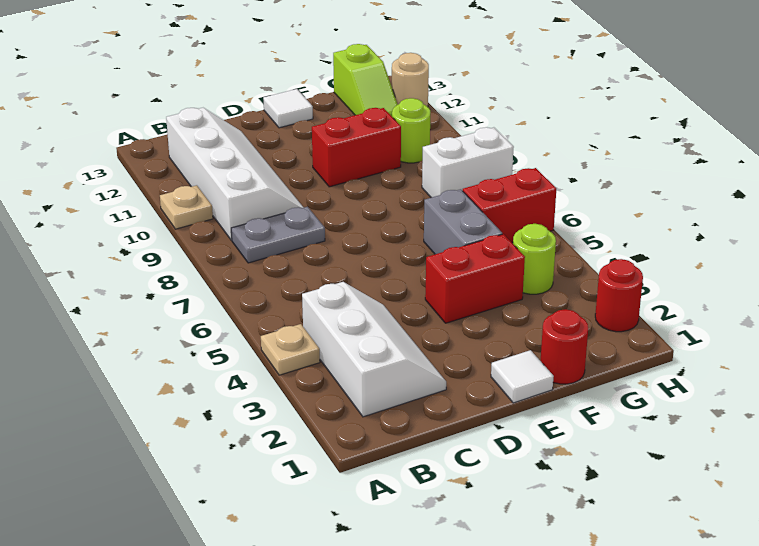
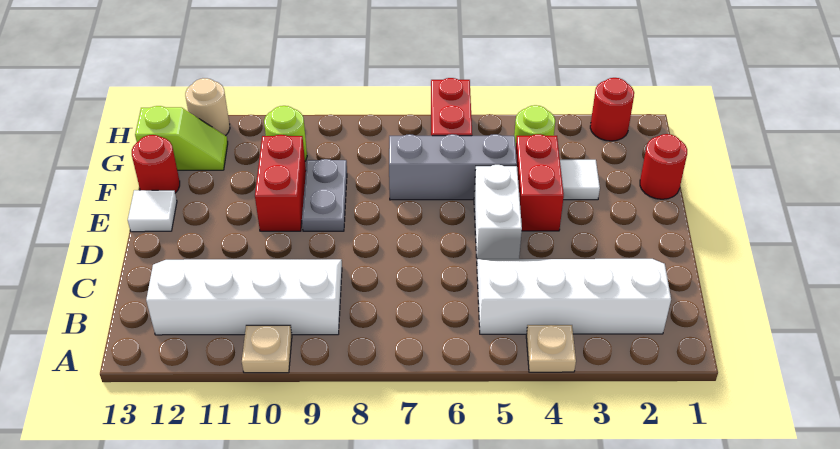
white slope B2:C4 level 1 top B -> white slope B2:C5 level 1 top B
grey plate B8:C8 level 1 -> grey plate E9:F9 level 1
white tile E1 level 1 -> white tile F3 level 1
grey brick F5:F6 level 1 -> grey brick F5:F7 level 1
none -> red round brick F13 level 1
white brick G8:H8 level 1 -> white brick D5:E5 level 1

